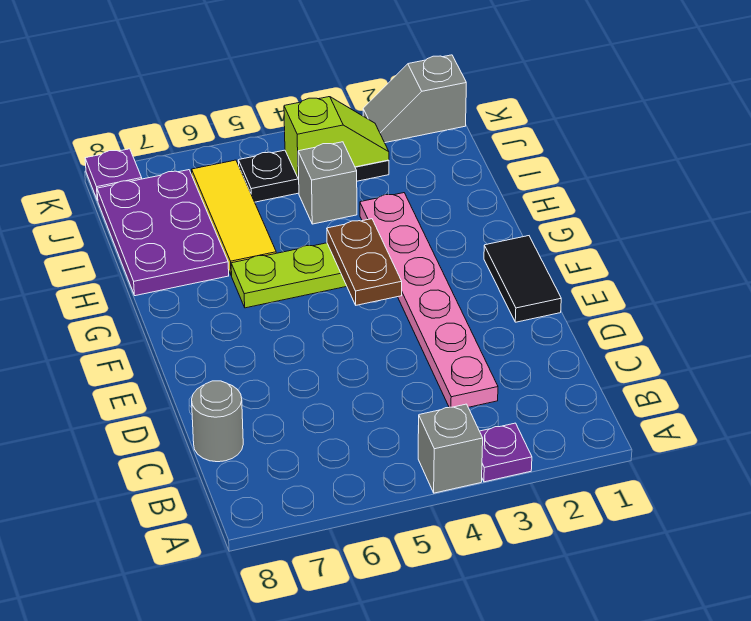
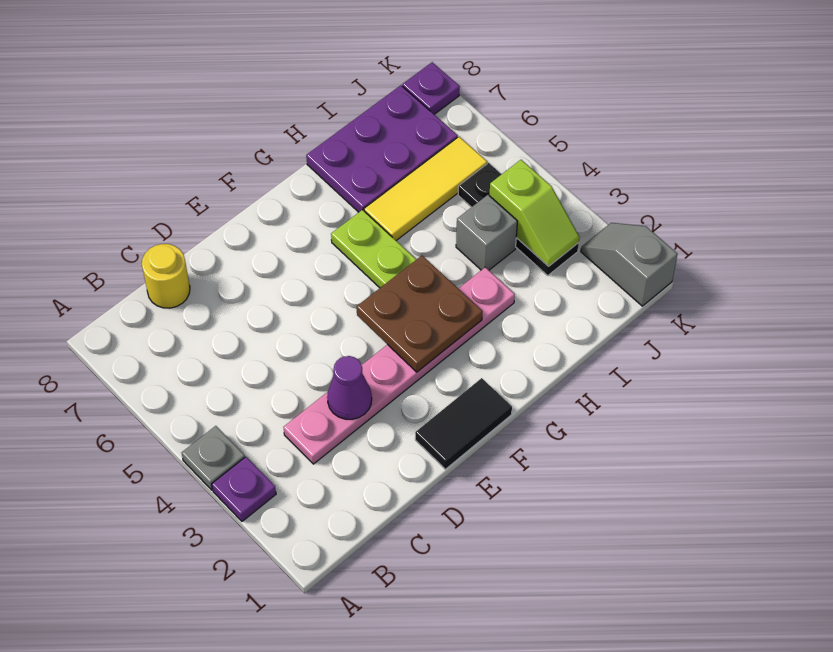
grey brick A4 level 1 -> grey plate A4 level 1
grey round brick C8 level 1 -> yellow round brick C8 level 1
none -> purple cone D3 level 2
brown plate F4:G4 level 2 -> brown plate F3:G4 level 2

